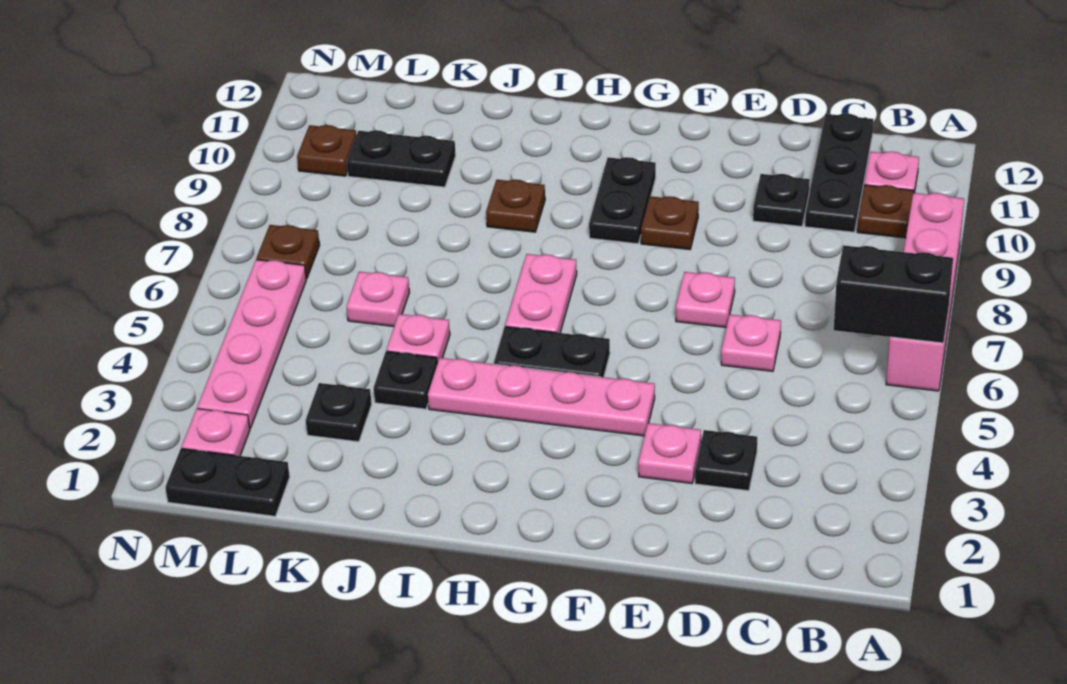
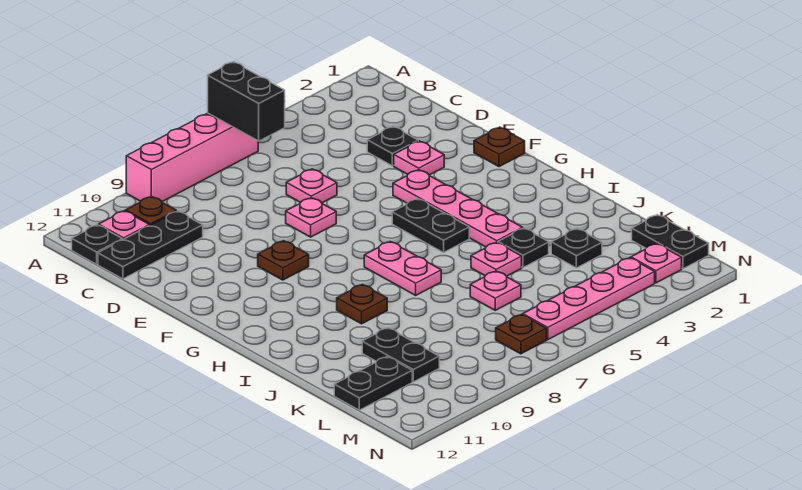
black plate D10 level 1 -> black plate B12 level 1
black plate G9:G10 level 1 -> black plate L11:L12 level 1
pink plate H6:H7 level 1 -> pink plate H7:I7 level 1
brown plate M10 level 1 -> brown plate F1 level 1

